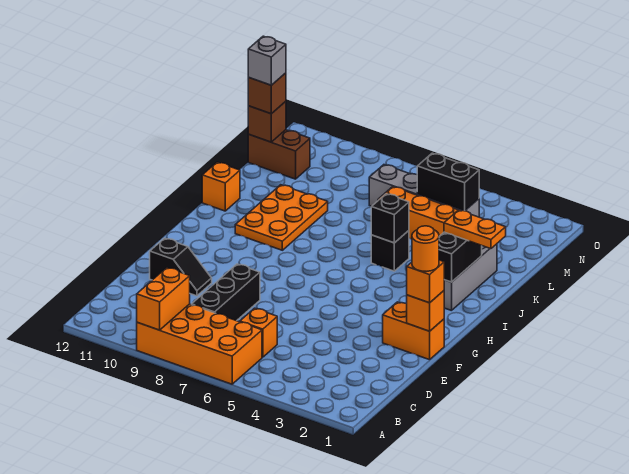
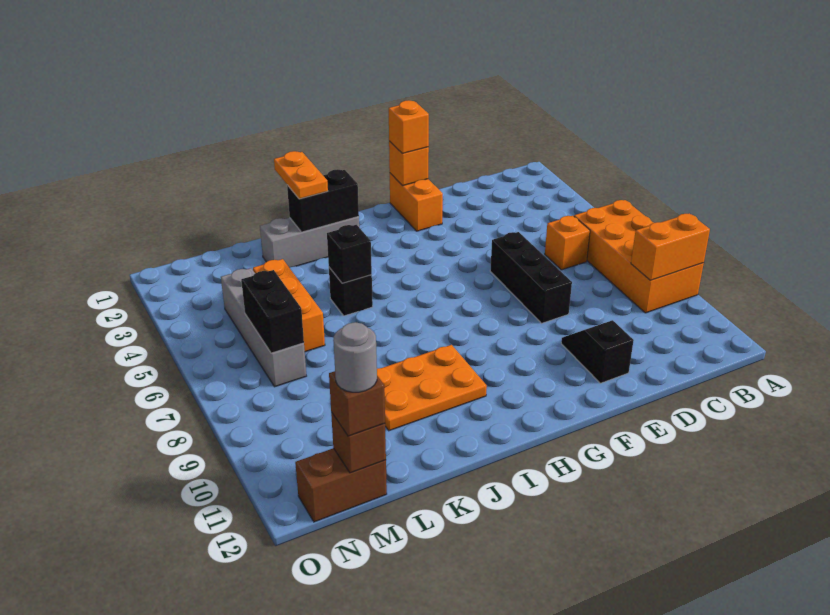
black brick C8:E8 level 1 -> black brick E6:E8 level 1
orange round brick F1 level 4 -> none
orange brick J12 level 1 -> none
black brick M4:M5 level 2 -> black brick M6:M7 level 2
brown brick M11:M12 level 1 -> brown brick M12:N12 level 1
grey brick M12 level 4 -> grey round brick M12 level 4

